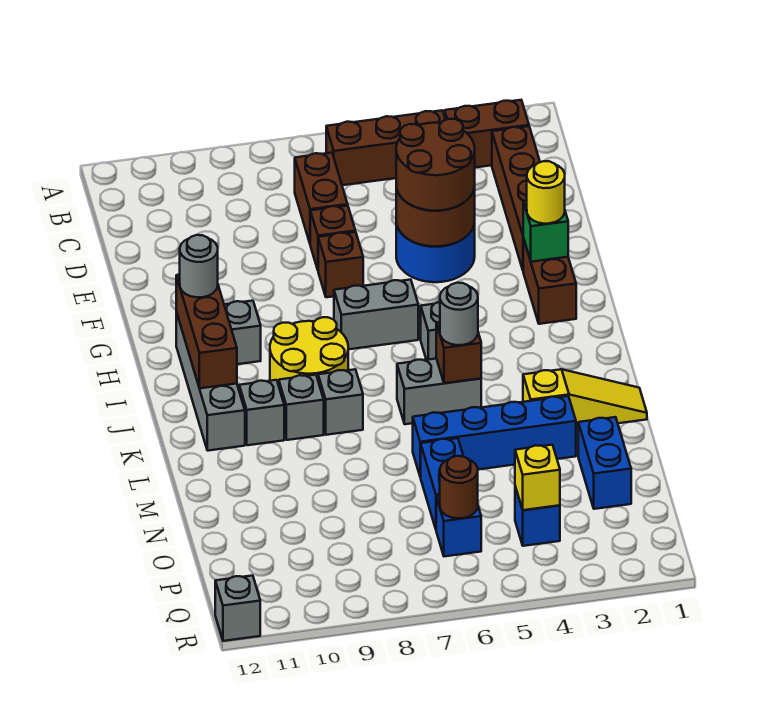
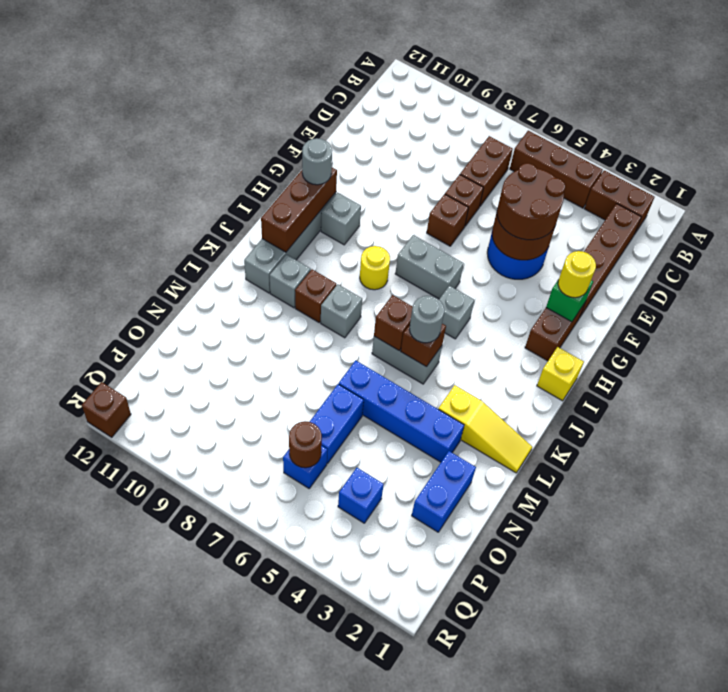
yellow round brick I8:J9 level 1 -> yellow round brick I8 level 1
none -> brown brick K6 level 2
grey brick K9 level 1 -> brown brick K9 level 1
yellow brick P4 level 2 -> yellow brick I1 level 1
grey brick R12 level 1 -> brown brick R12 level 1

